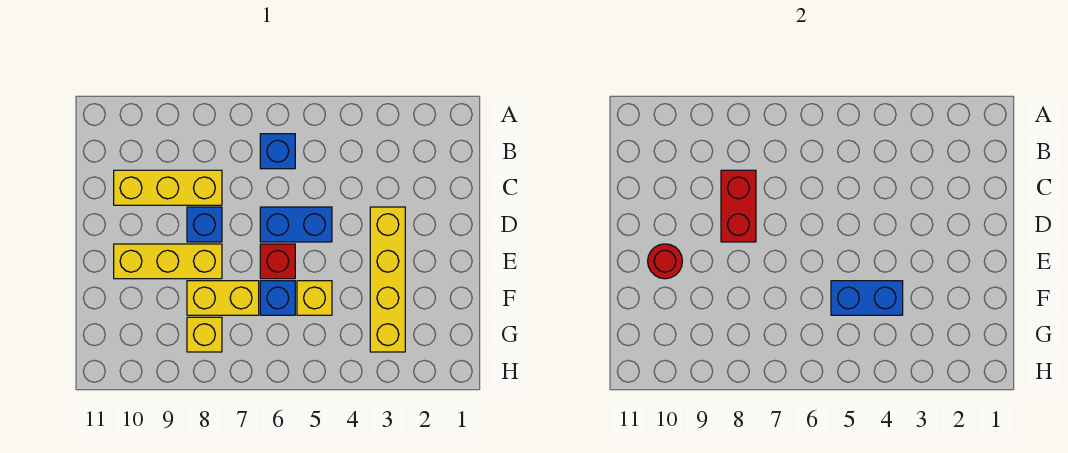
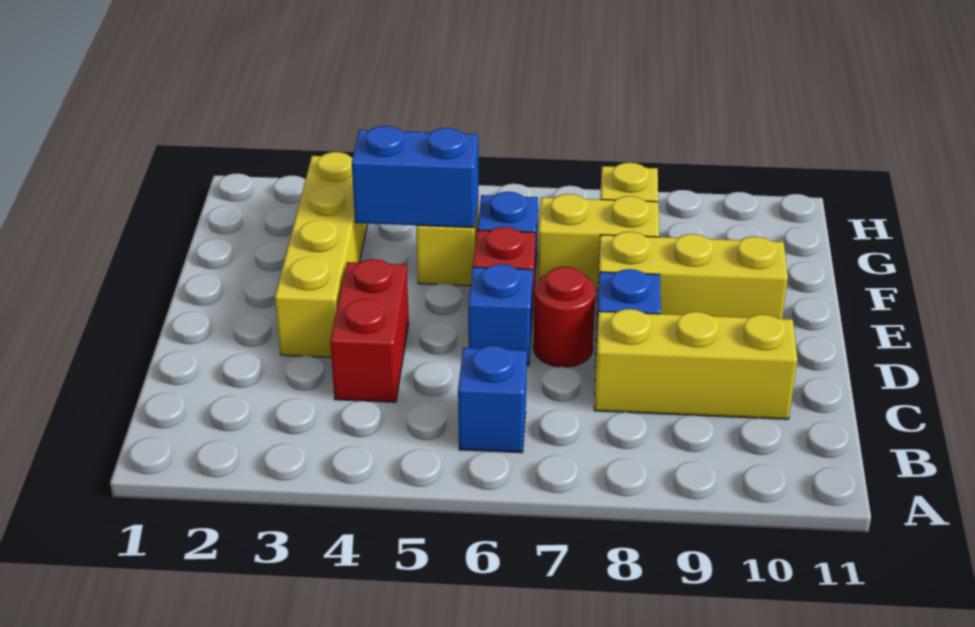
red brick C8:D8 level 2 -> red brick C4:D4 level 1
blue brick D5:D6 level 1 -> blue brick D6 level 1
red round brick E10 level 2 -> red round brick D7 level 1

